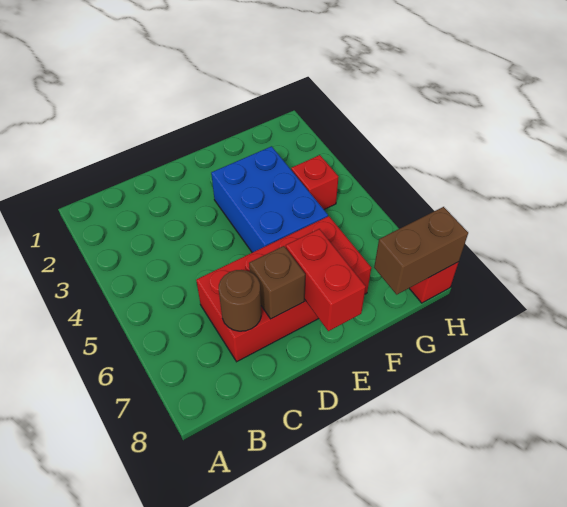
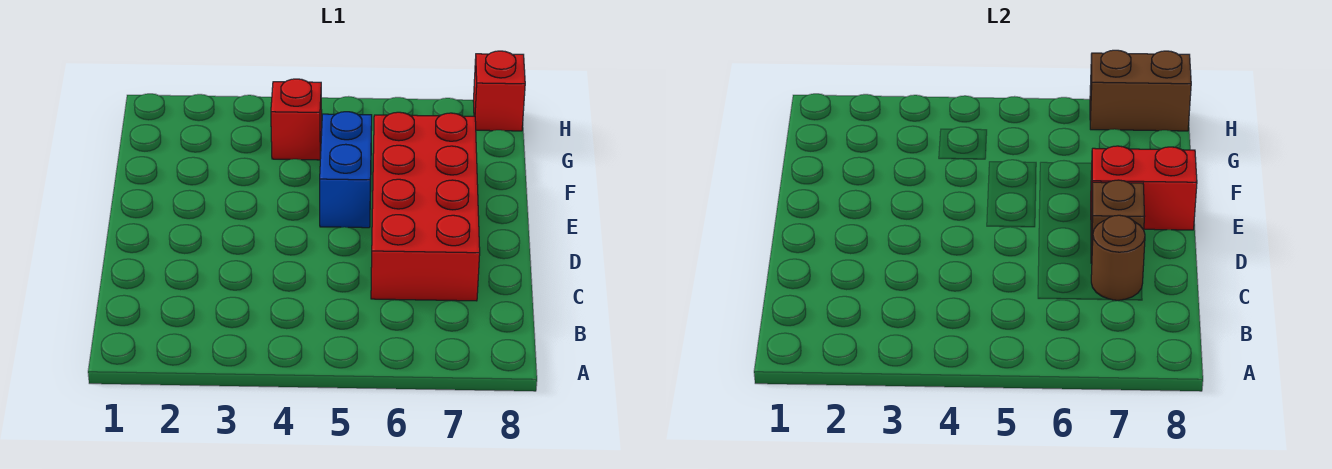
blue brick E3:F5 level 1 -> blue brick E5:F5 level 1
brown brick G8:H8 level 2 -> brown brick H7:H8 level 2

